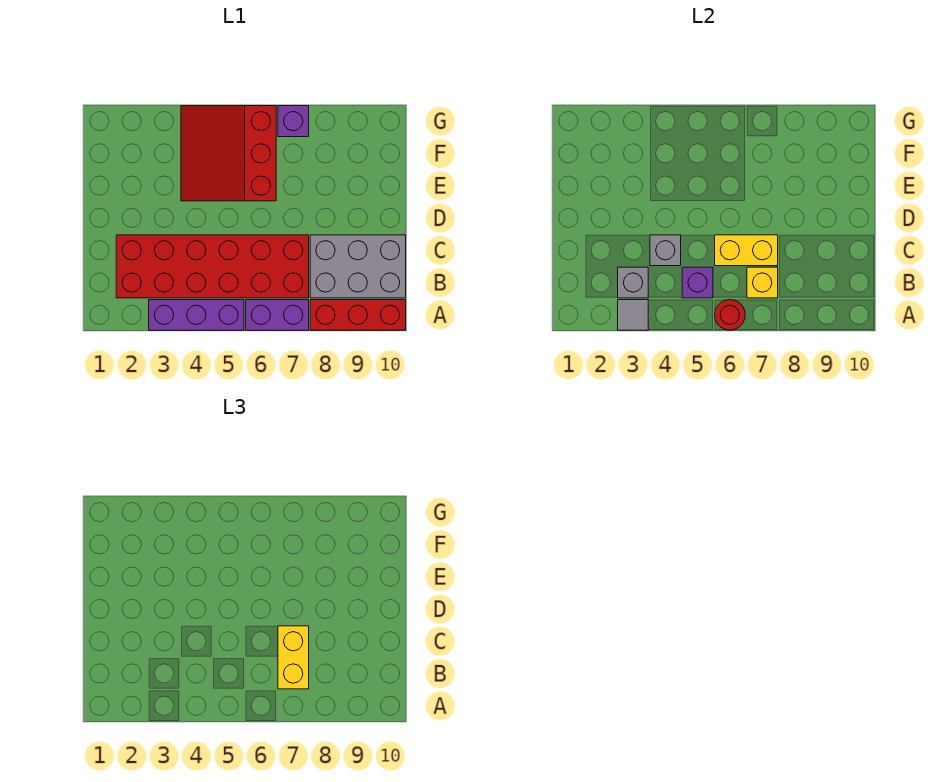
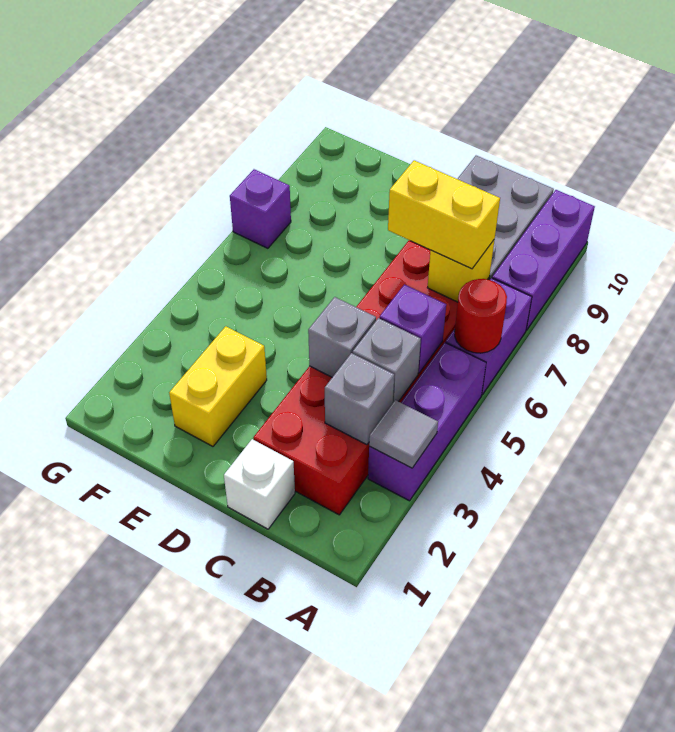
red brick A8:A10 level 1 -> purple brick A8:A10 level 1
none -> grey brick B4 level 2
none -> white brick C1 level 1
yellow brick C6:C7 level 2 -> yellow brick E2:E3 level 1
red slope E4:G6 level 1 top 6 -> none

